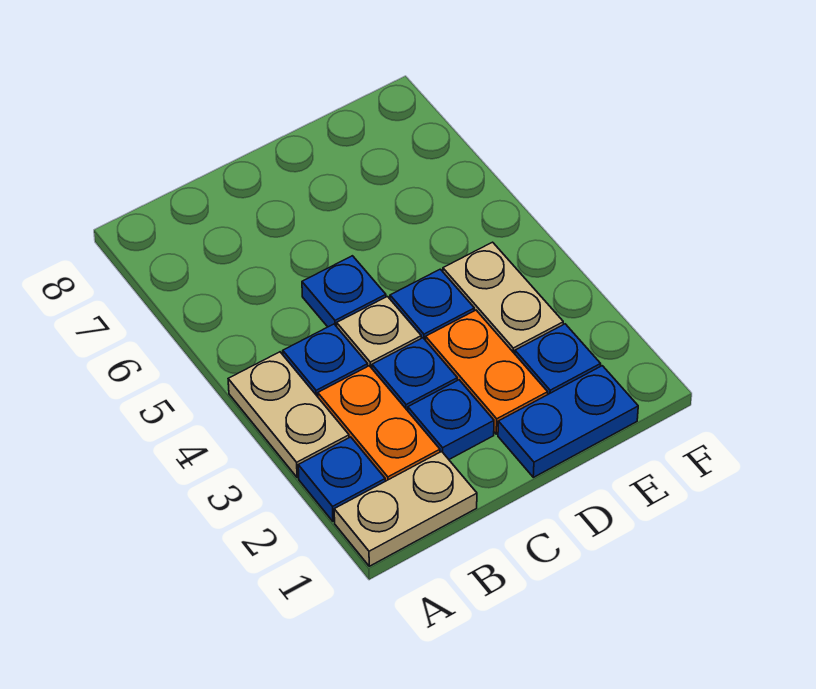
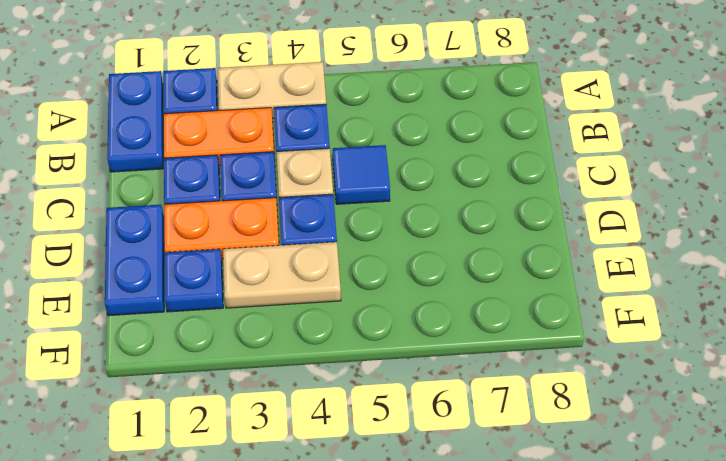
tan plate A1:B1 level 1 -> blue plate A1:B1 level 1
blue plate C5 level 1 -> blue tile C5 level 1

